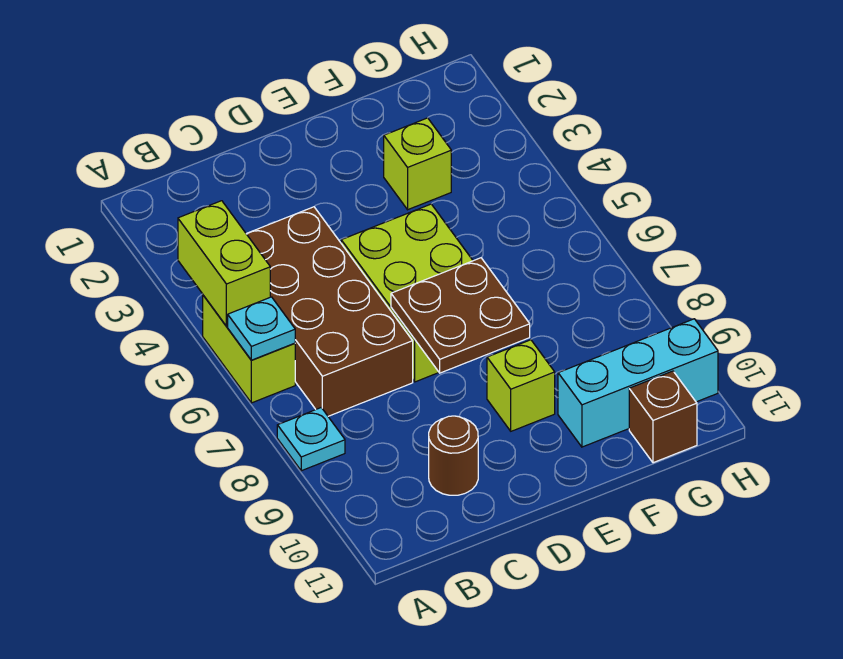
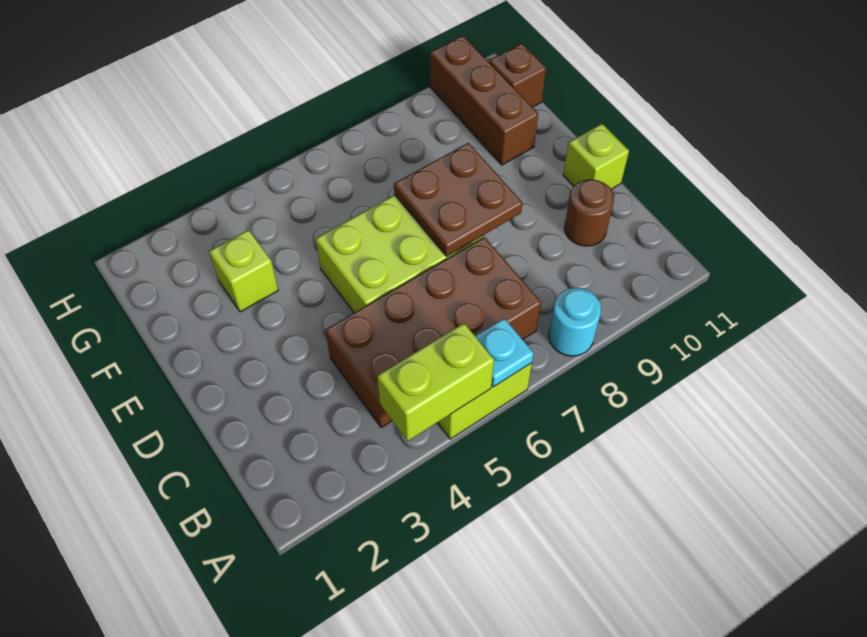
cyan plate A8 level 1 -> cyan round brick A8 level 1
lime brick E9 level 1 -> lime brick D11 level 1
cyan brick F10:H10 level 1 -> brown brick F10:H10 level 1

